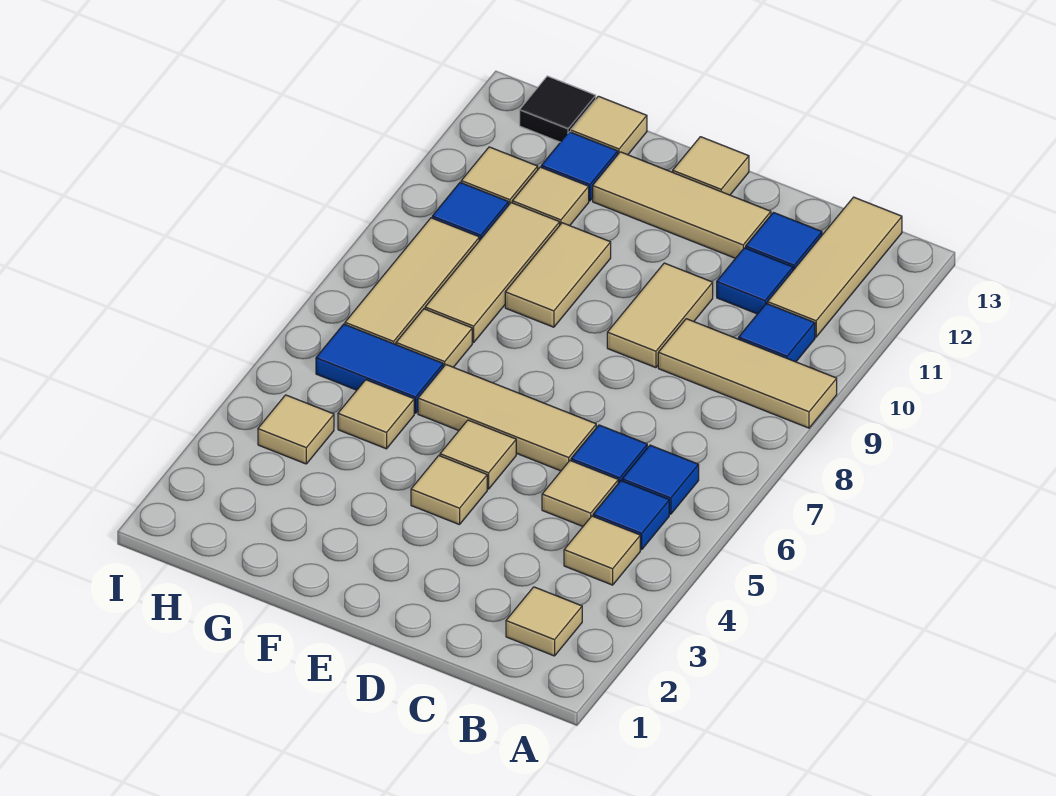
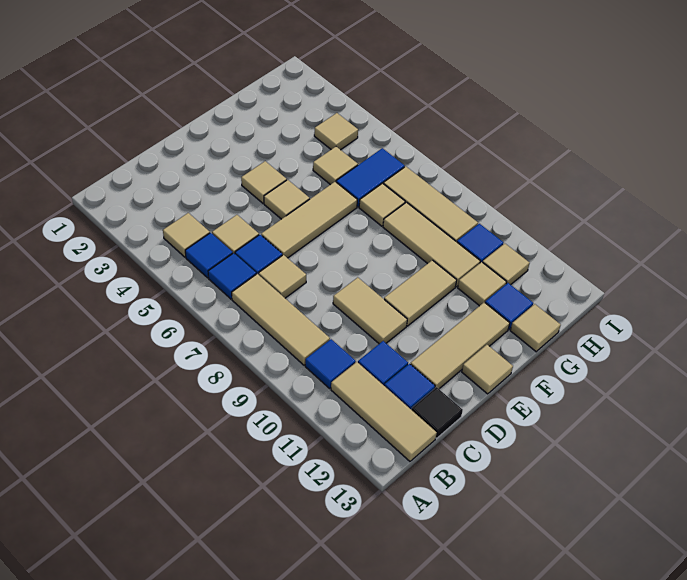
tan tile A9:C9 level 1 -> tan tile B7:B9 level 1
tan tile B2 level 1 -> tan tile C7 level 1
tan tile F9:F10 level 1 -> tan tile E10:F10 level 1
black tile H13 level 1 -> black tile C13 level 1

